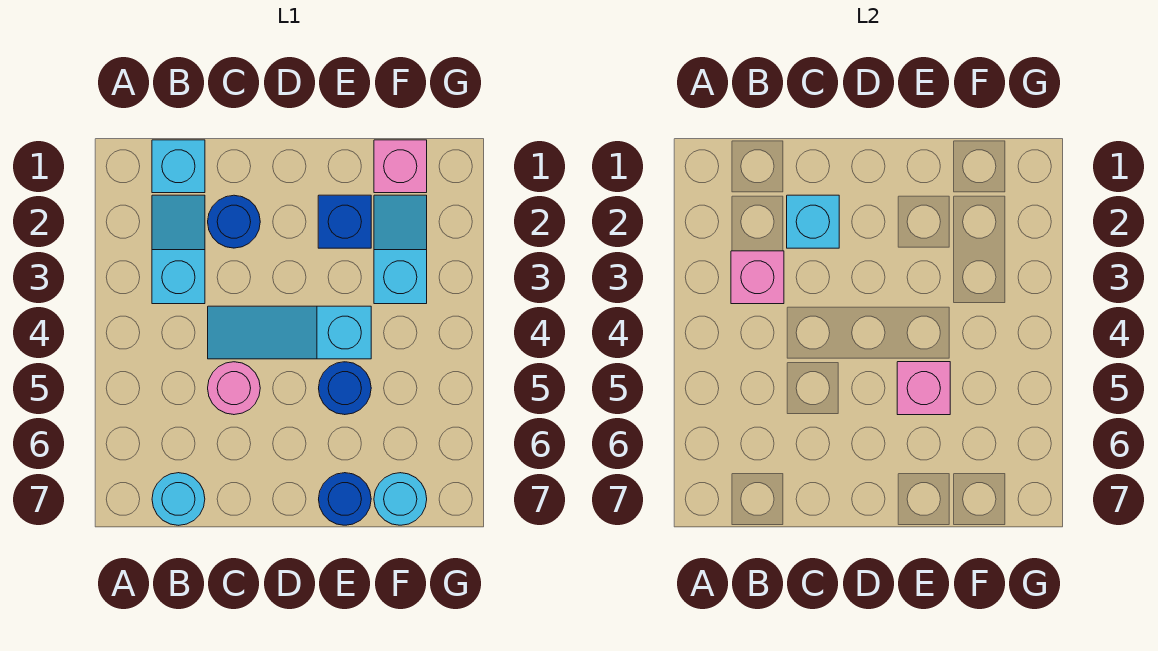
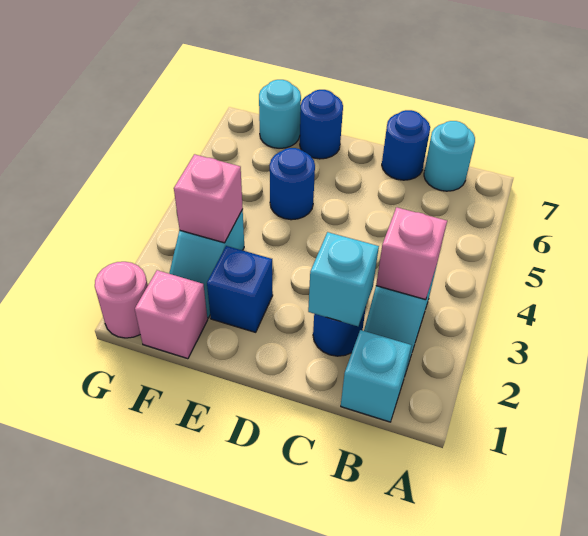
cyan slope C4:E4 level 1 top E -> none
pink round brick C5 level 1 -> pink round brick G1 level 1
none -> blue round brick C7 level 1
pink brick E5 level 2 -> pink brick F3 level 2

